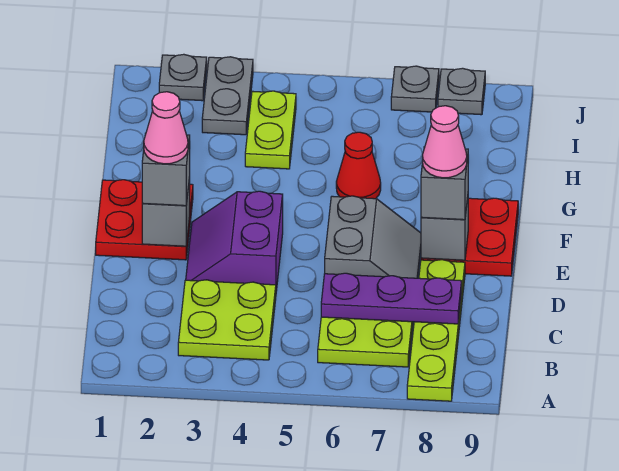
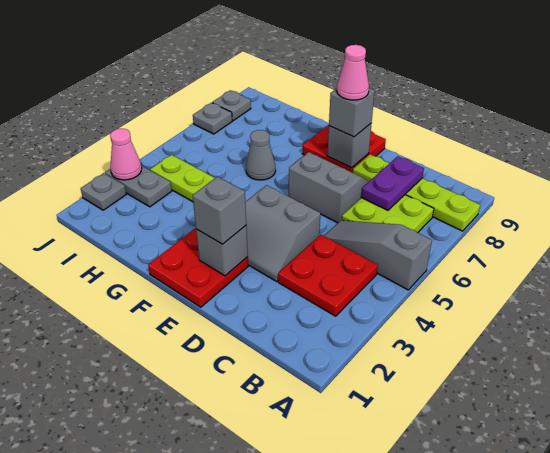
none -> grey slope A5:C5 level 1 top A
lime plate B3:C4 level 1 -> red plate B3:C4 level 1
purple plate C6:C8 level 2 -> purple plate C7:C8 level 2
purple slope D3:E4 level 1 top 4 -> grey slope D3:E4 level 1 top 4
pink cone E2 level 4 -> pink cone J3 level 2
red cone G6 level 1 -> grey cone G6 level 1

